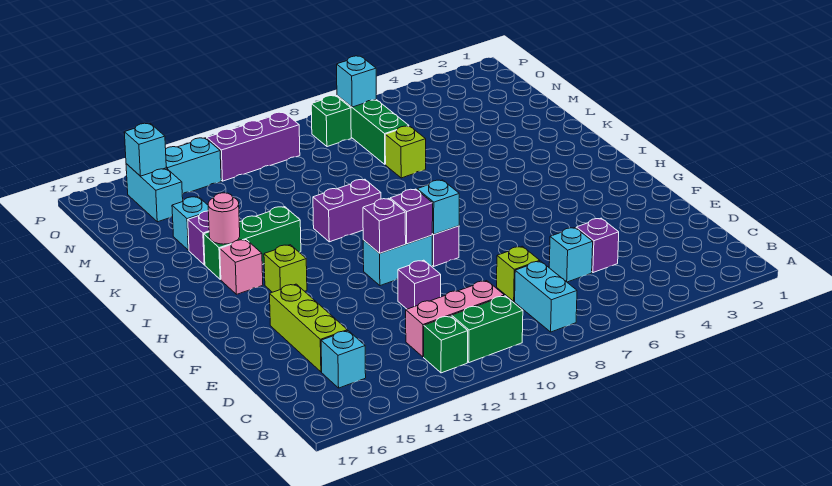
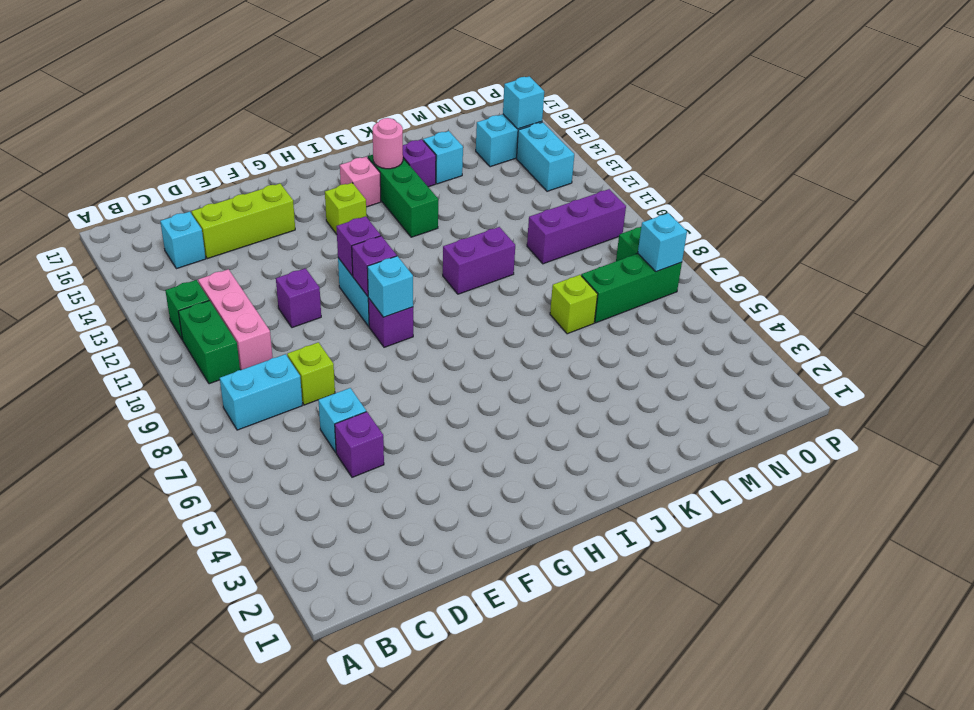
purple brick J10:J11 level 1 -> purple brick J10:K10 level 1
purple brick O10:O12 level 1 -> purple brick M10:O10 level 1

